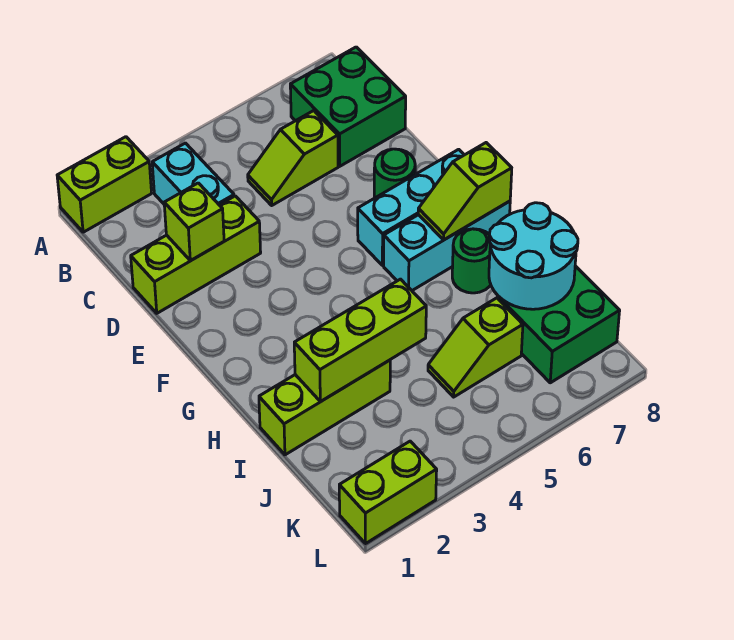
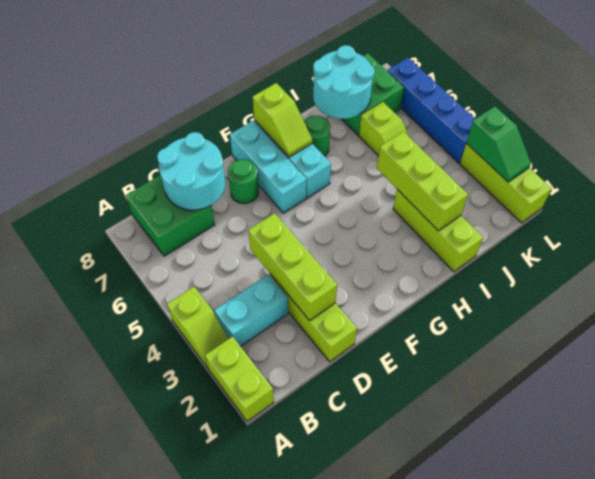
lime slope C5:C6 level 1 top 6 -> lime slope A3:A4 level 1 top 4
none -> cyan round brick C7:D8 level 2
lime brick D2 level 2 -> lime brick D2:D4 level 2
lime brick L1:L2 level 1 -> lime brick L1:L3 level 1
none -> green slope L2:L3 level 2 top 3
none -> blue brick L4:L7 level 1

